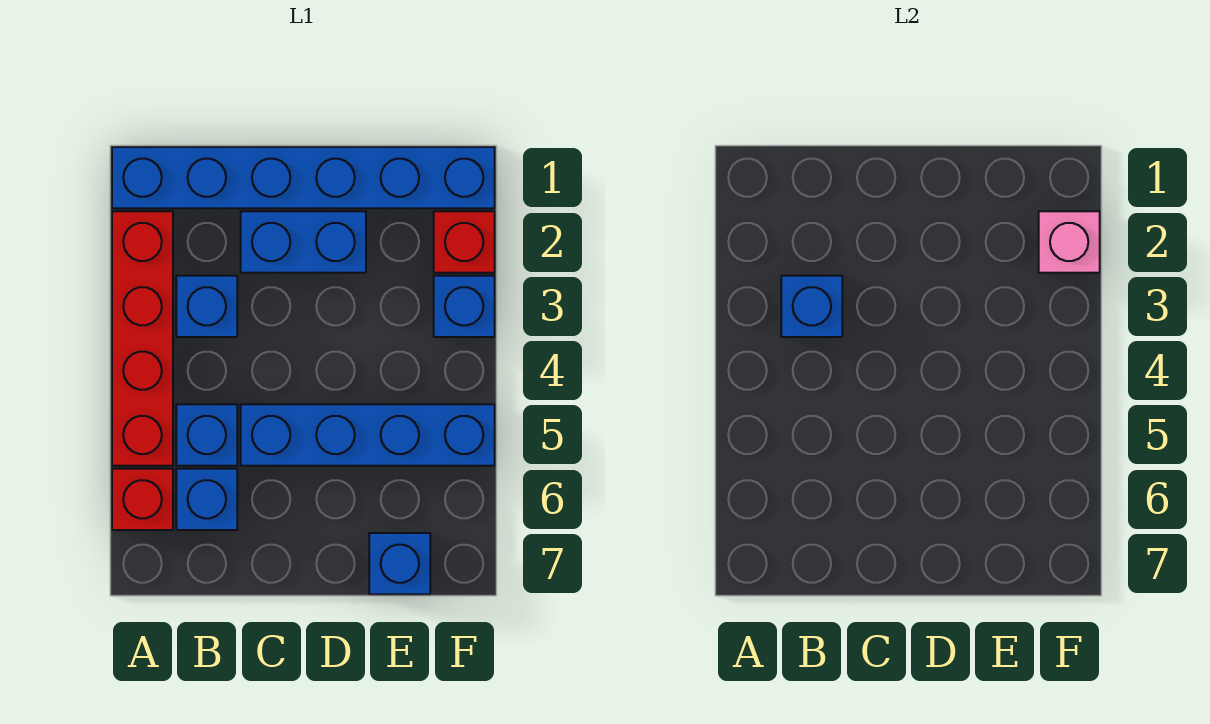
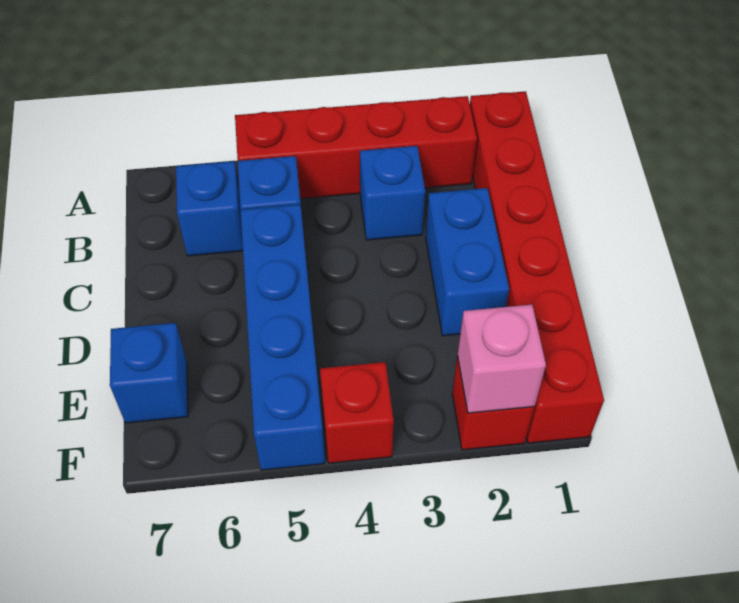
blue brick A1:F1 level 1 -> red brick A1:F1 level 1
red brick A6 level 1 -> red brick F4 level 1
blue brick B3 level 2 -> none
blue brick F3 level 1 -> none

